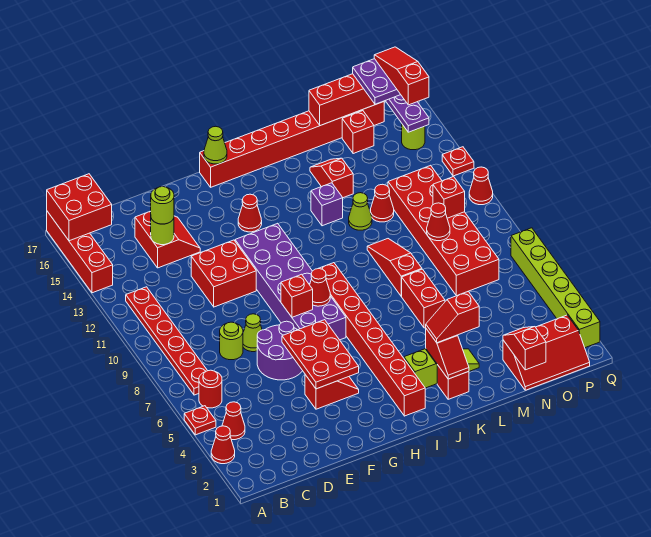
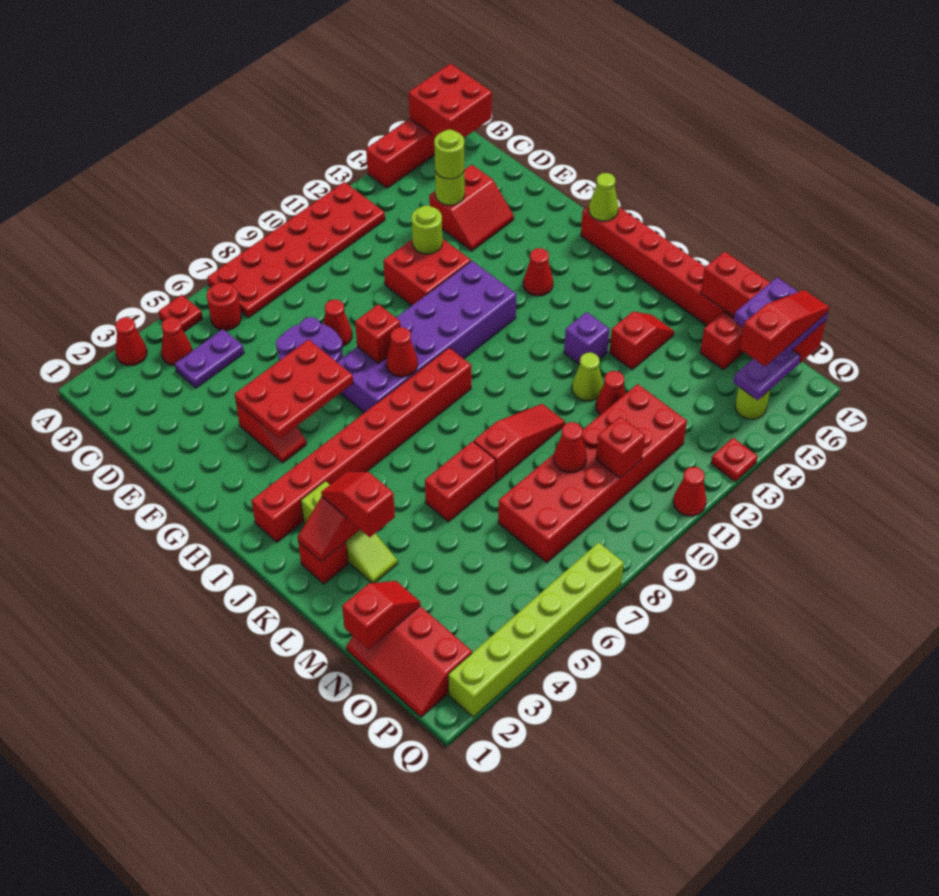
red plate B7:B12 level 1 -> red plate A7:B12 level 1
none -> purple plate C4:C5 level 1
lime round brick D8 level 1 -> lime round brick E12 level 2
lime cone E8 level 1 -> red cone E8 level 1

